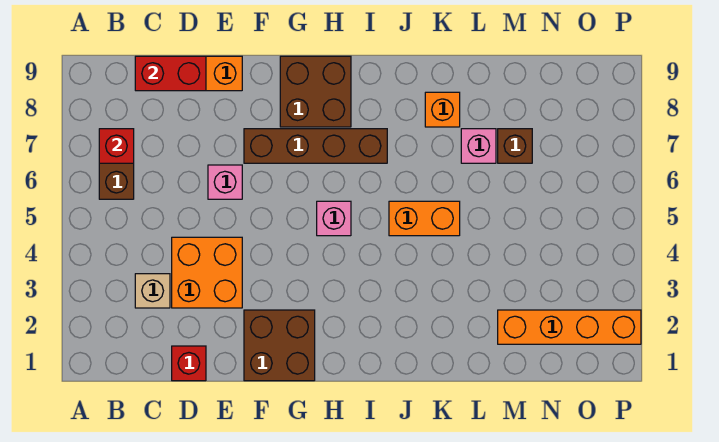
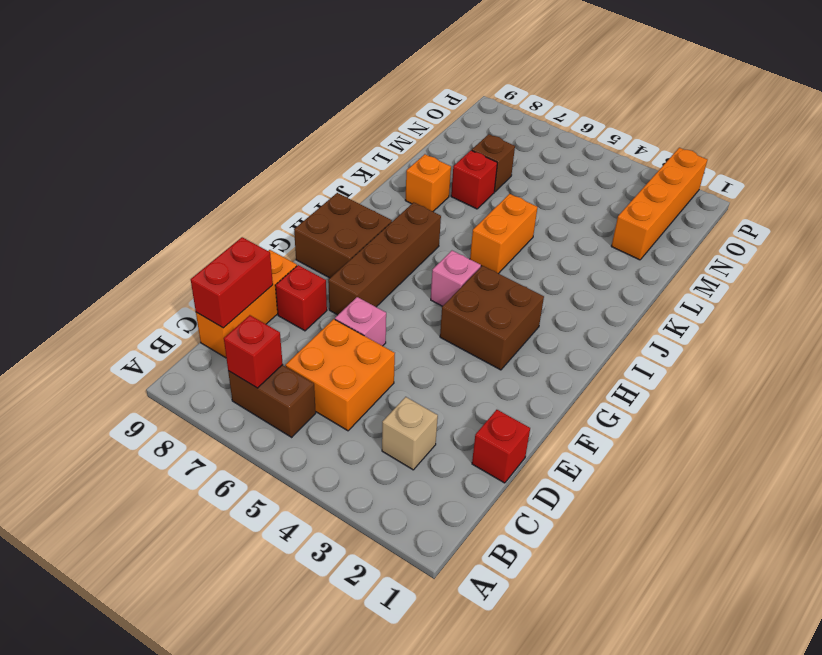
orange brick D3:E4 level 1 -> orange brick C5:D6 level 1
none -> red brick E8 level 1
brown brick F1:G2 level 1 -> brown brick G3:H4 level 1
pink brick L7 level 1 -> red brick L7 level 1

